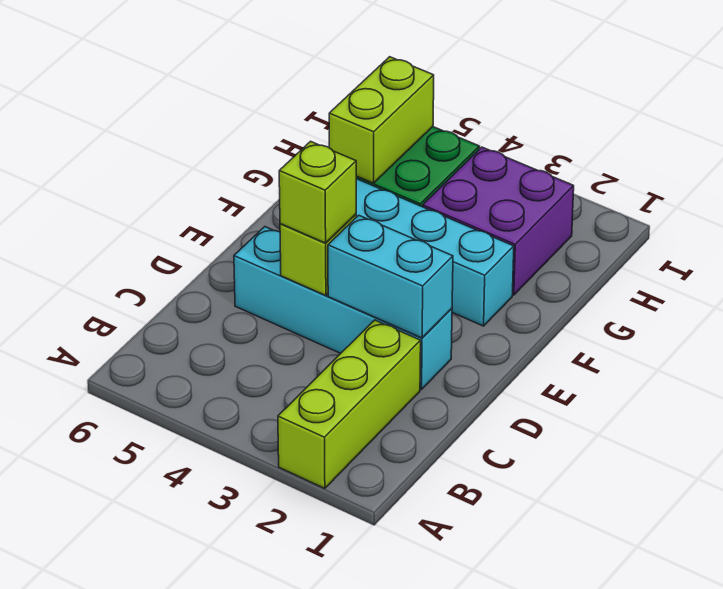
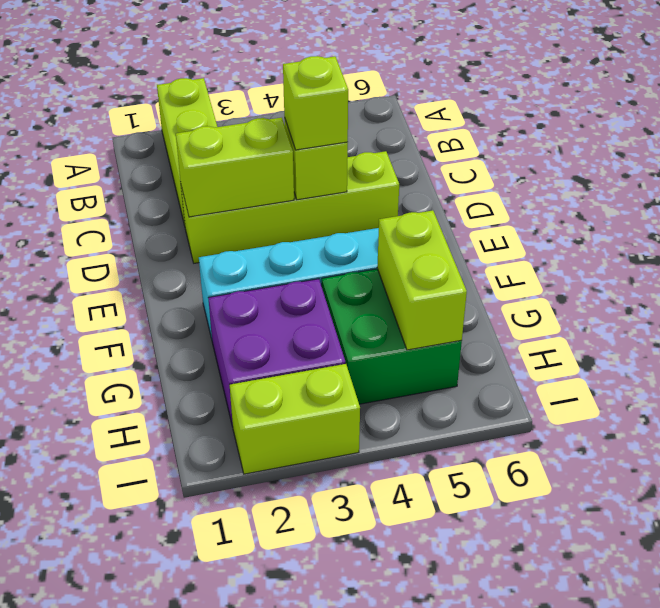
cyan brick D2:D5 level 1 -> lime brick D2:D5 level 1
cyan brick D2:D3 level 2 -> lime brick D2:D3 level 2
none -> lime brick I2:I3 level 1

